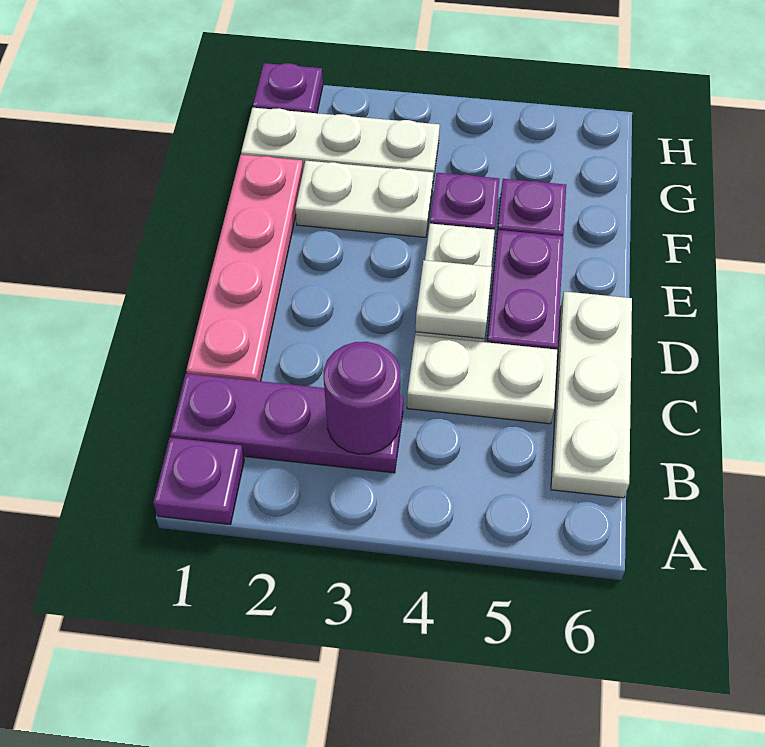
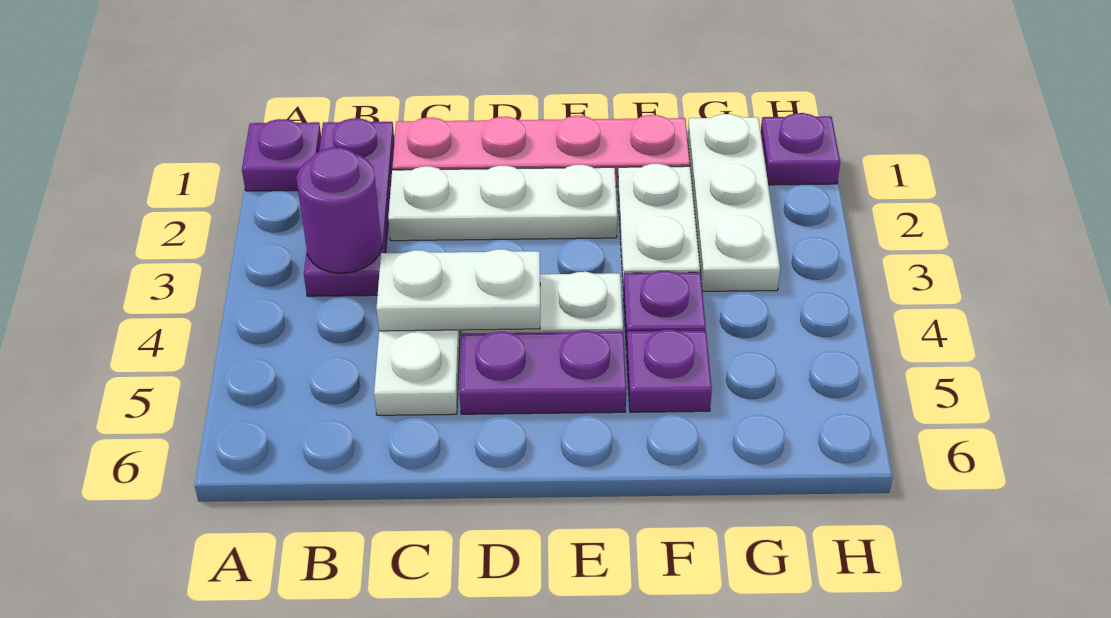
white plate B6:D6 level 1 -> white plate C2:E2 level 1
white plate D4 level 2 -> white plate C4:D4 level 2

